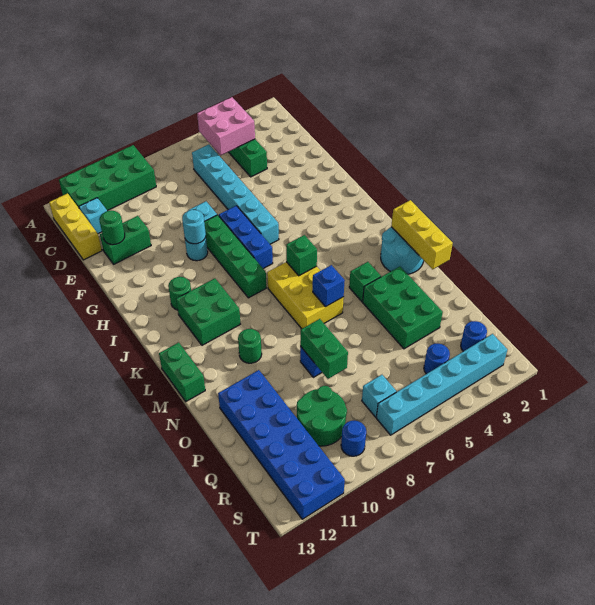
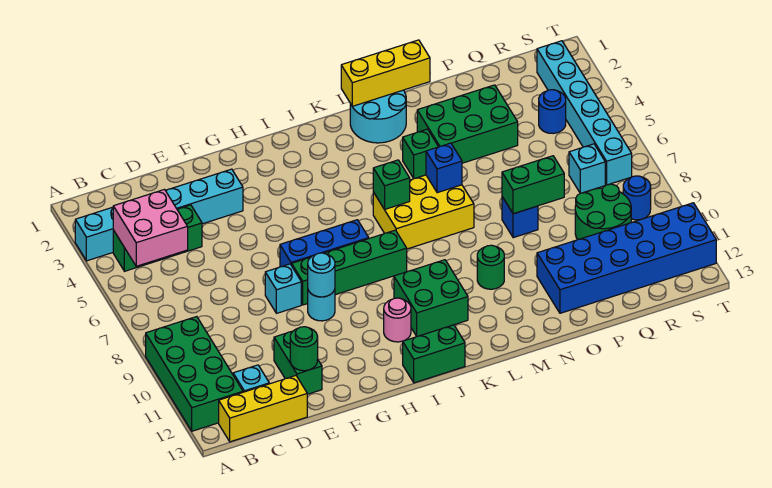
cyan brick C6:H6 level 1 -> cyan brick A3:F3 level 1
green round brick I11 level 1 -> pink round brick I11 level 1
green brick L13:M13 level 1 -> green brick I13:J13 level 1
blue round brick R2 level 1 -> none

